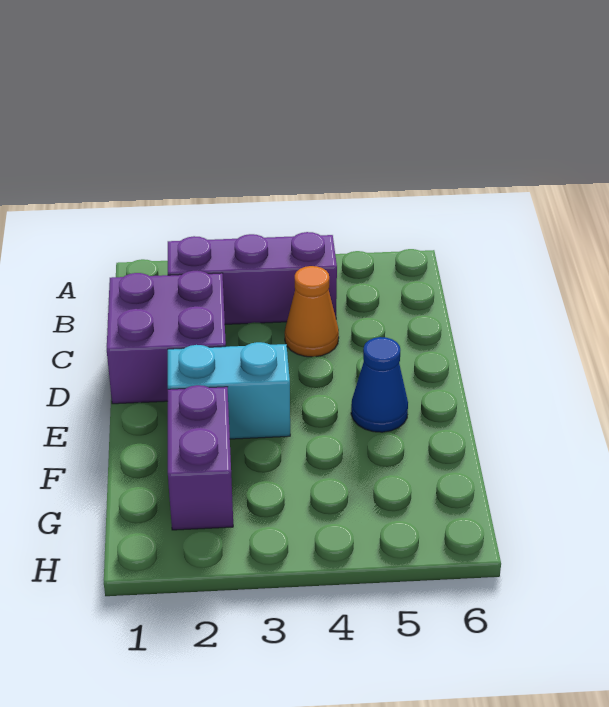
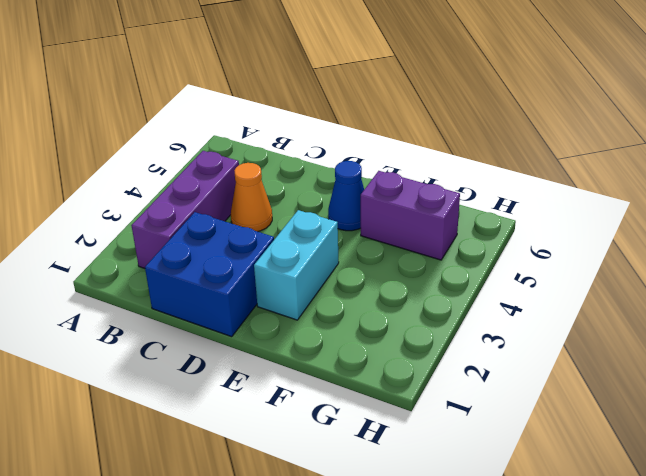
purple brick C1:D2 level 1 -> blue brick C1:D2 level 1
purple brick F2:G2 level 1 -> purple brick F5:G5 level 1

